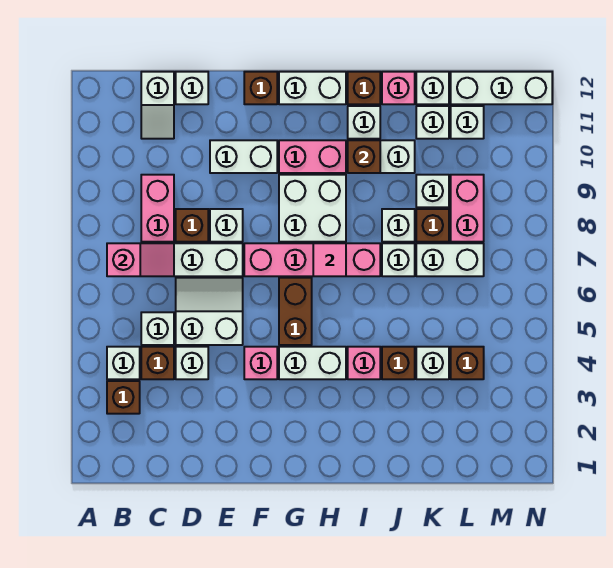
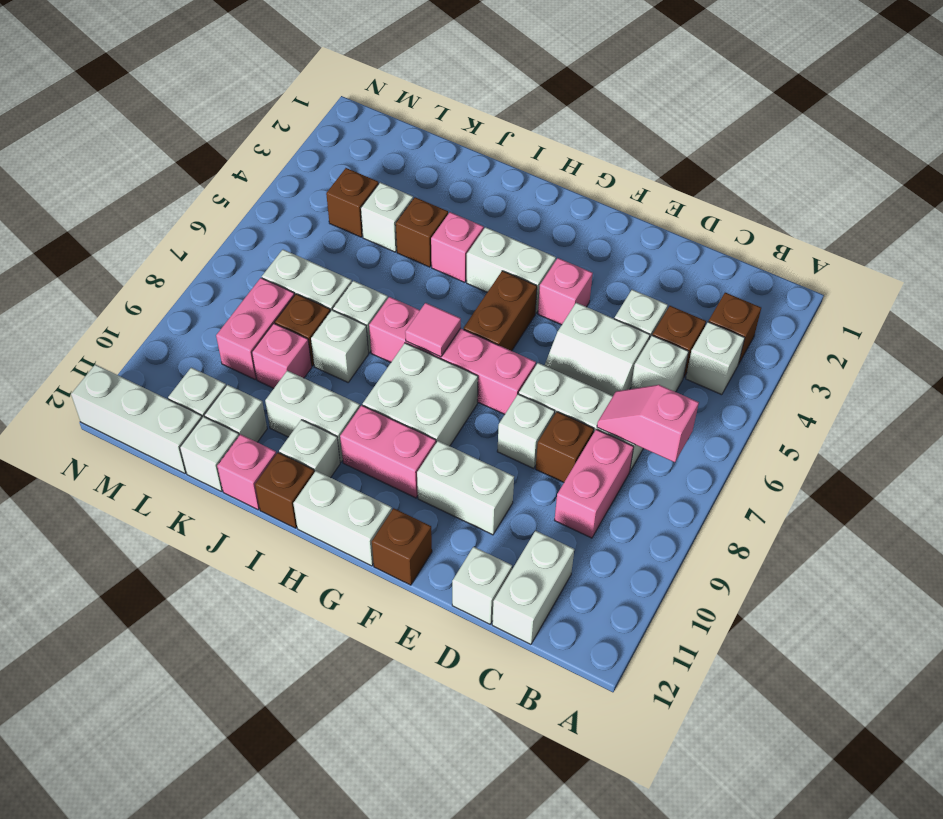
white slope C11:C12 level 1 top 12 -> white brick C11:C12 level 1
brown brick I10 level 2 -> none
white brick K9 level 1 -> pink brick K9 level 1

